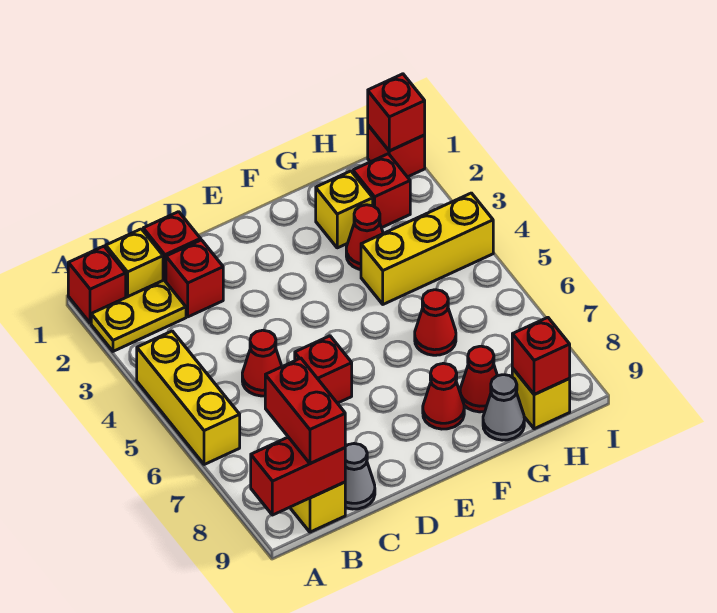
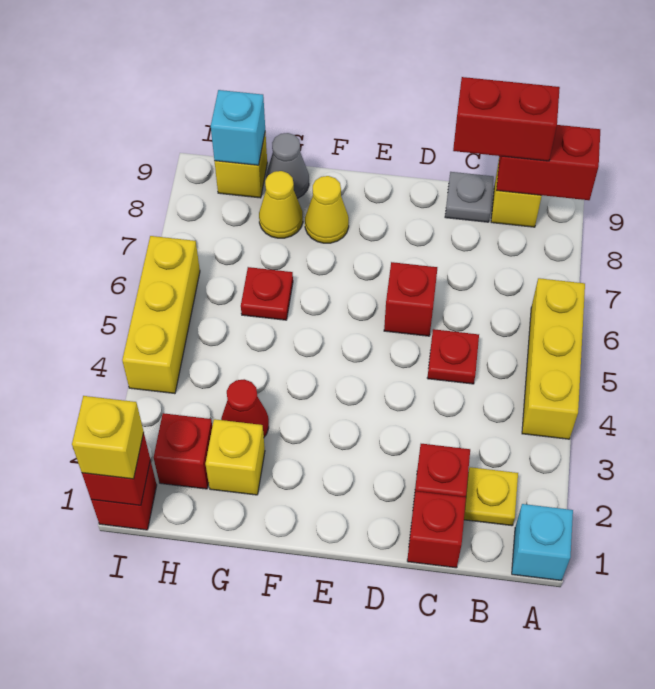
red brick A1 level 1 -> cyan brick A1 level 1
yellow plate A2:B2 level 1 -> yellow plate B2 level 1
yellow brick B1 level 1 -> yellow brick I1 level 3
red brick B8:B9 level 3 -> red brick B9:C9 level 3
red cone C5 level 1 -> red plate C5 level 1
grey cone C9 level 1 -> grey plate C9 level 1
red cone F8 level 1 -> yellow cone F8 level 1
yellow brick G4:I4 level 1 -> yellow brick I4:I6 level 1
red cone G6 level 1 -> red plate G6 level 1
red cone G8 level 1 -> yellow cone G8 level 1
red brick H9 level 2 -> cyan brick H9 level 2

